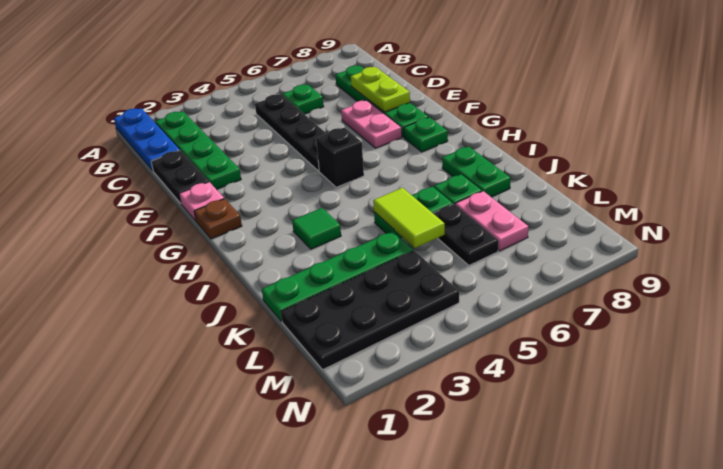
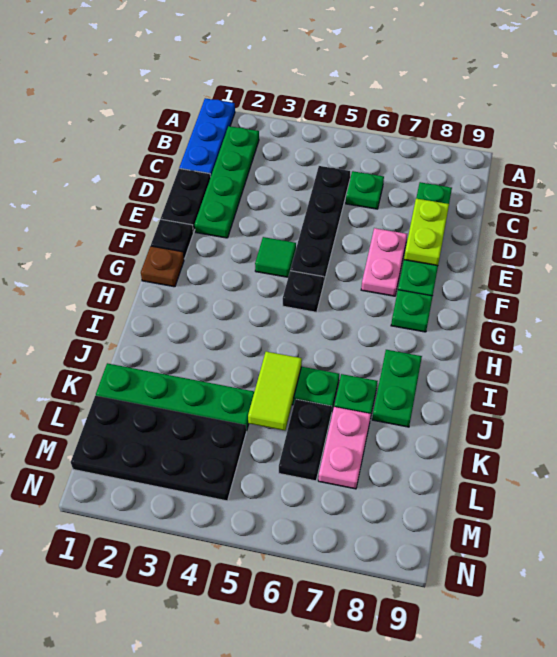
pink plate F1 level 1 -> black plate F1 level 1
black brick G5 level 1 -> black plate G5 level 1
green tile I3 level 1 -> green tile F4 level 1

